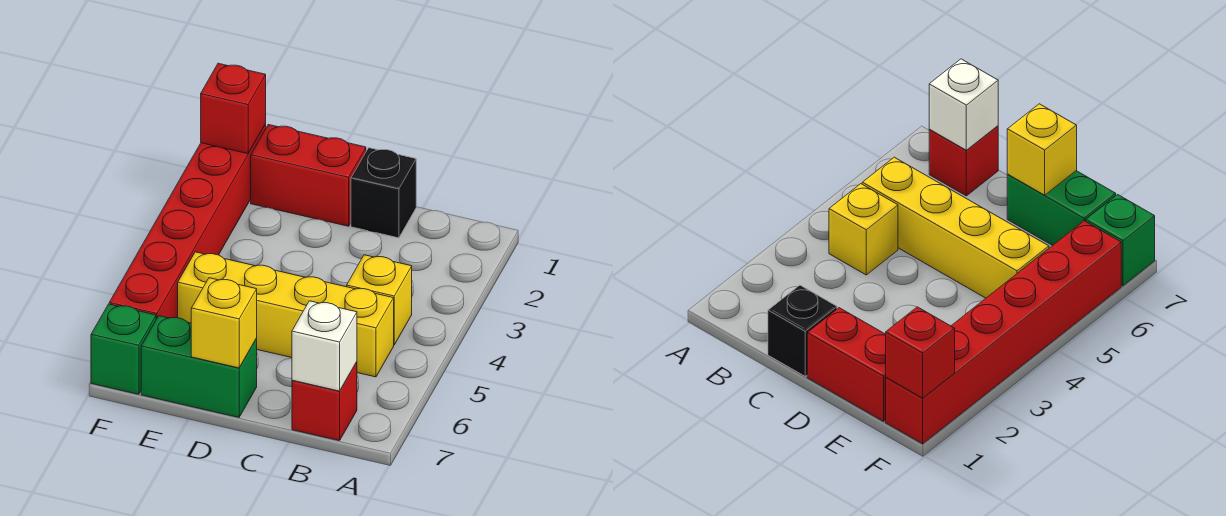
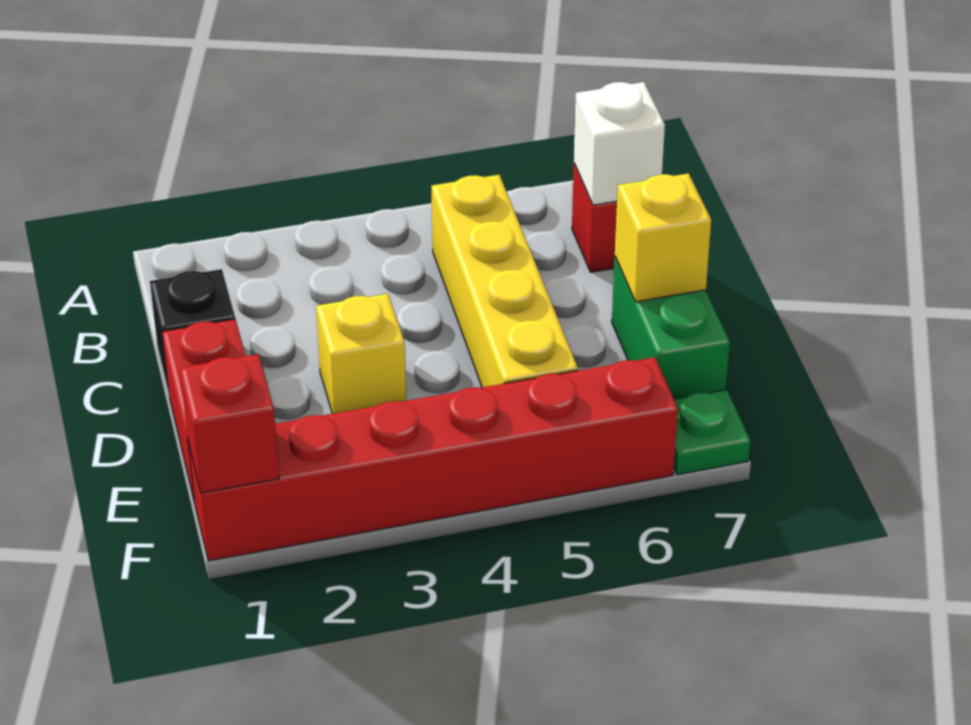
yellow brick B4 level 1 -> yellow brick D3 level 1
green brick F7 level 1 -> green plate F7 level 1

